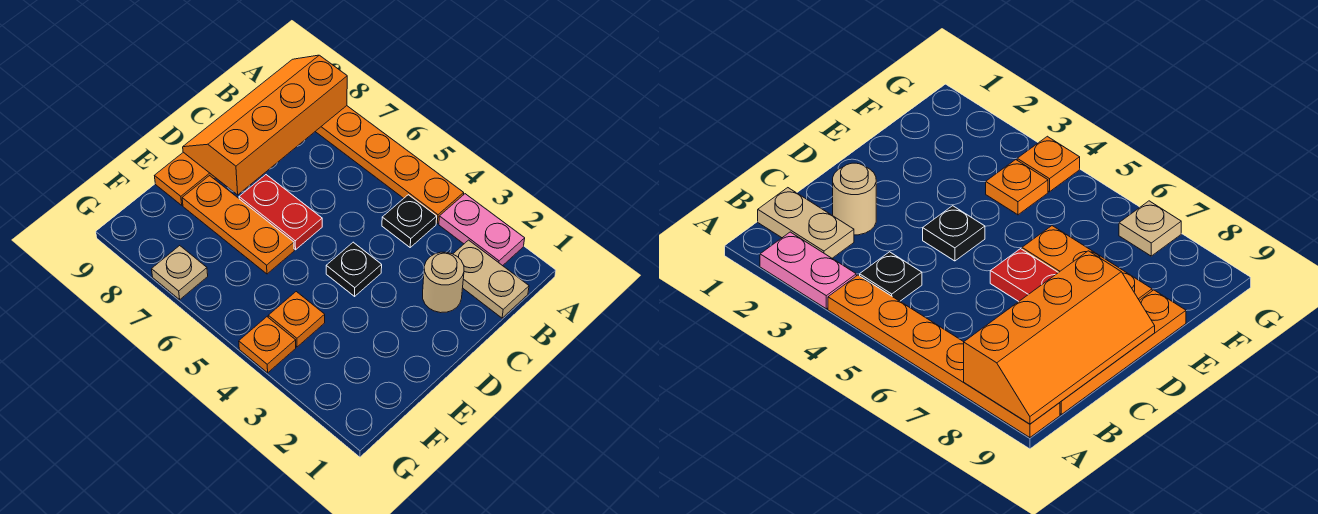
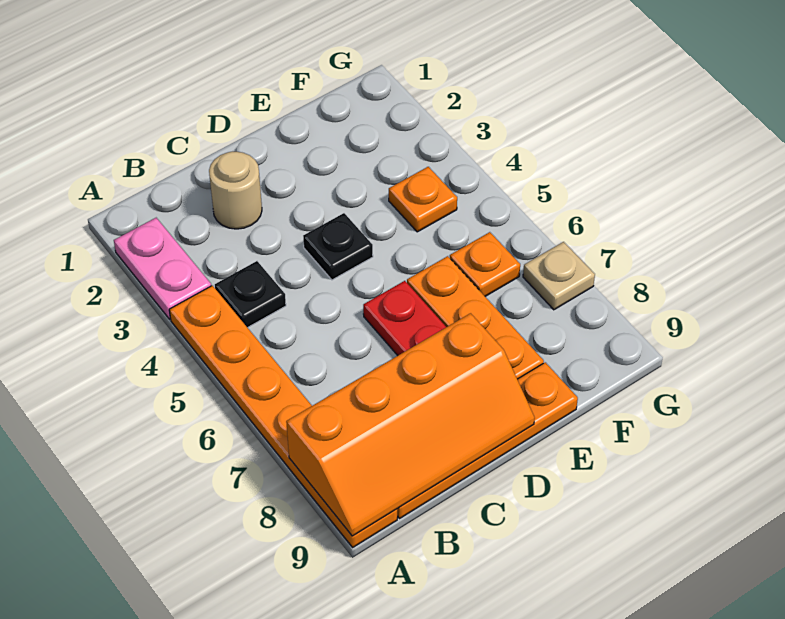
tan plate B1:B2 level 1 -> none
orange plate G4 level 1 -> orange plate F6 level 1

